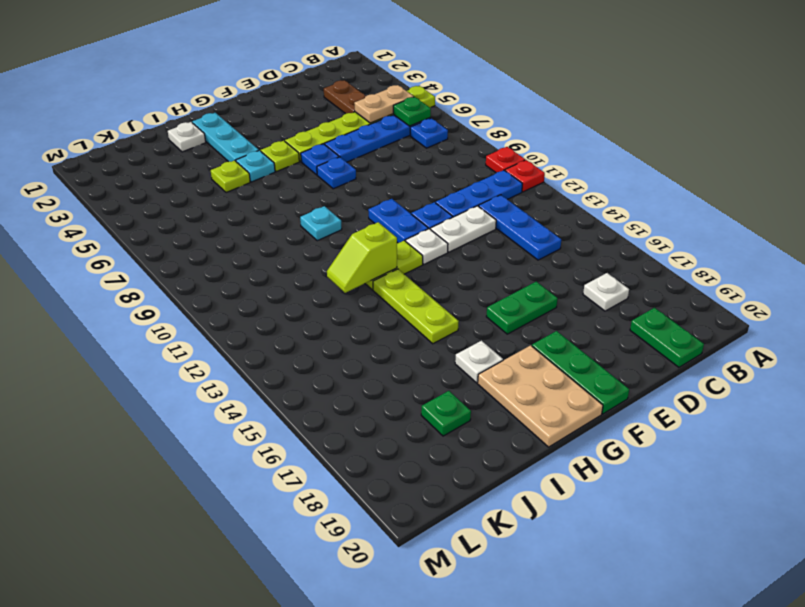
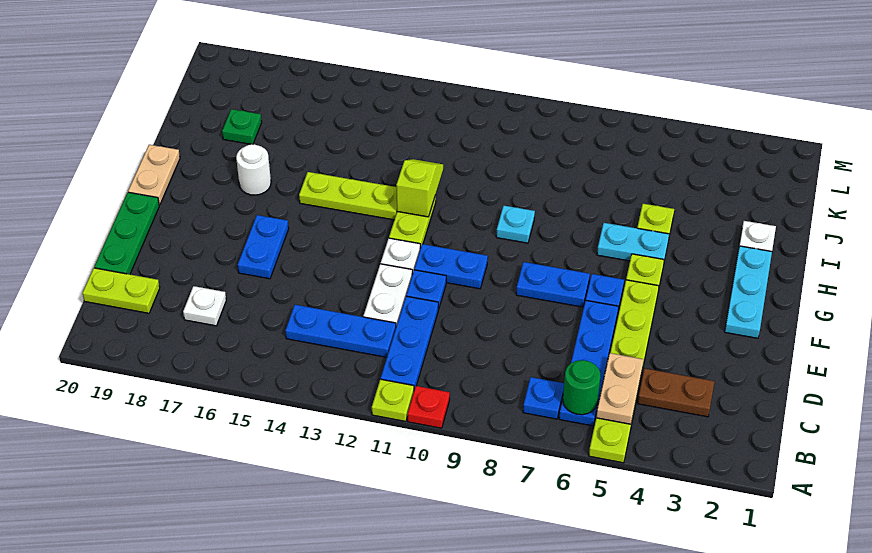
red plate A11 level 1 -> lime plate A11 level 1
green plate B6 level 2 -> green round brick B6 level 2
green plate C19:C20 level 1 -> lime plate C19:C20 level 1
green plate E16:F16 level 1 -> blue plate E16:F16 level 1
blue plate F7 level 1 -> blue plate F7:F8 level 1
green plate F18:F20 level 1 -> green plate D20:F20 level 1
tan plate G18:H20 level 1 -> tan plate G20:H20 level 1
cyan plate H2:H4 level 1 -> cyan plate F2:H2 level 1
cyan plate H5 level 1 -> cyan plate H5:H6 level 1
white plate H17 level 1 -> white round brick H17 level 1

